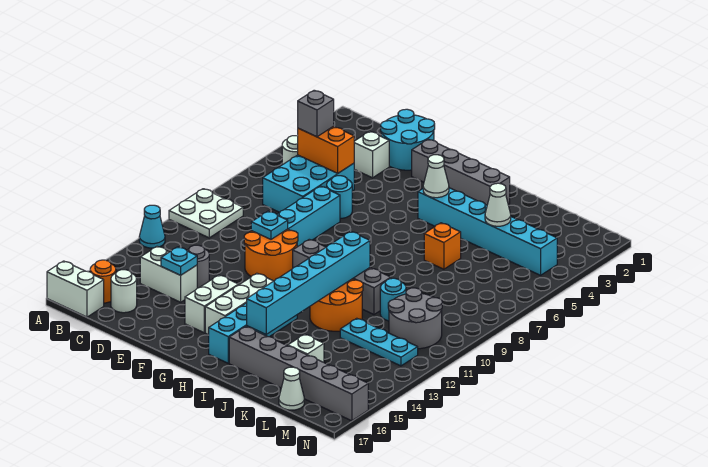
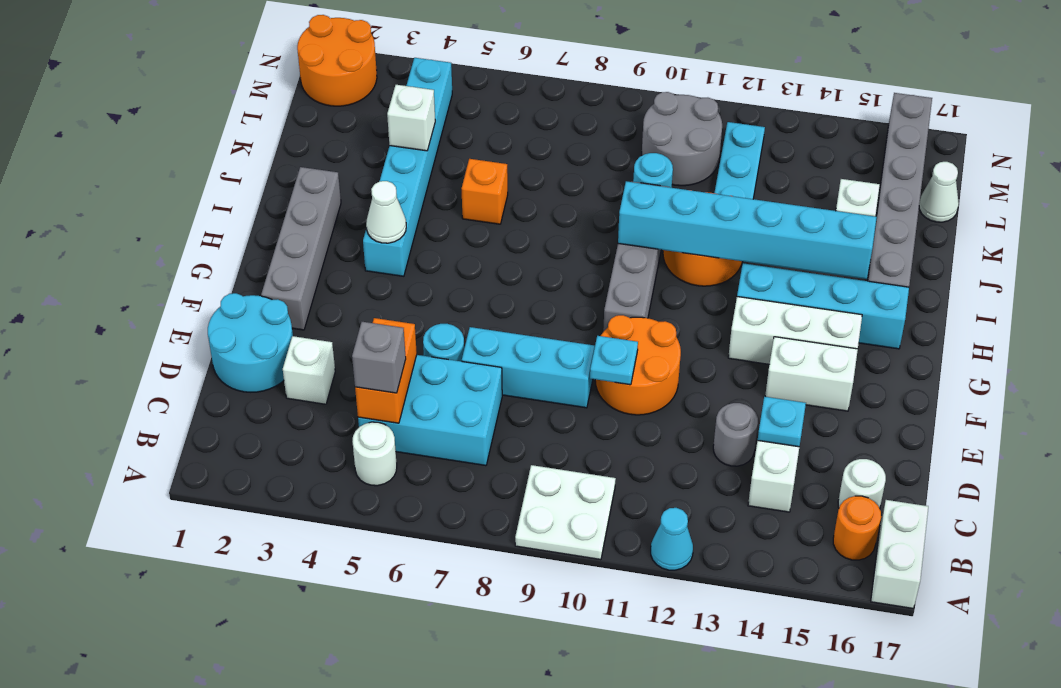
white cone K4 level 2 -> white brick K4 level 2
none -> orange round brick M1:N2 level 1

